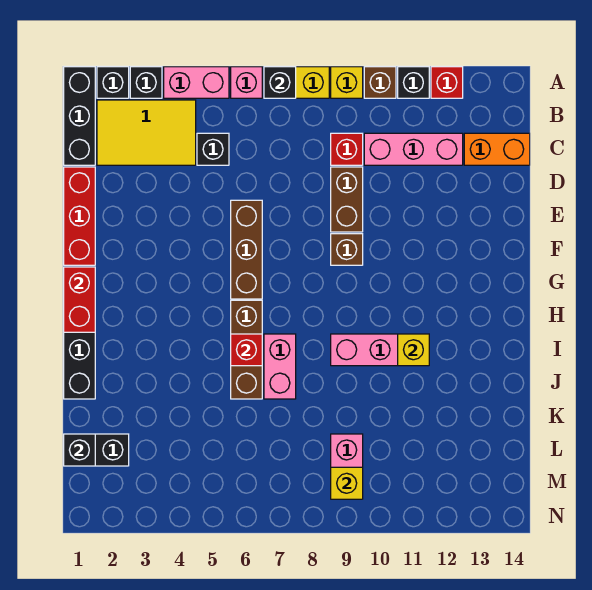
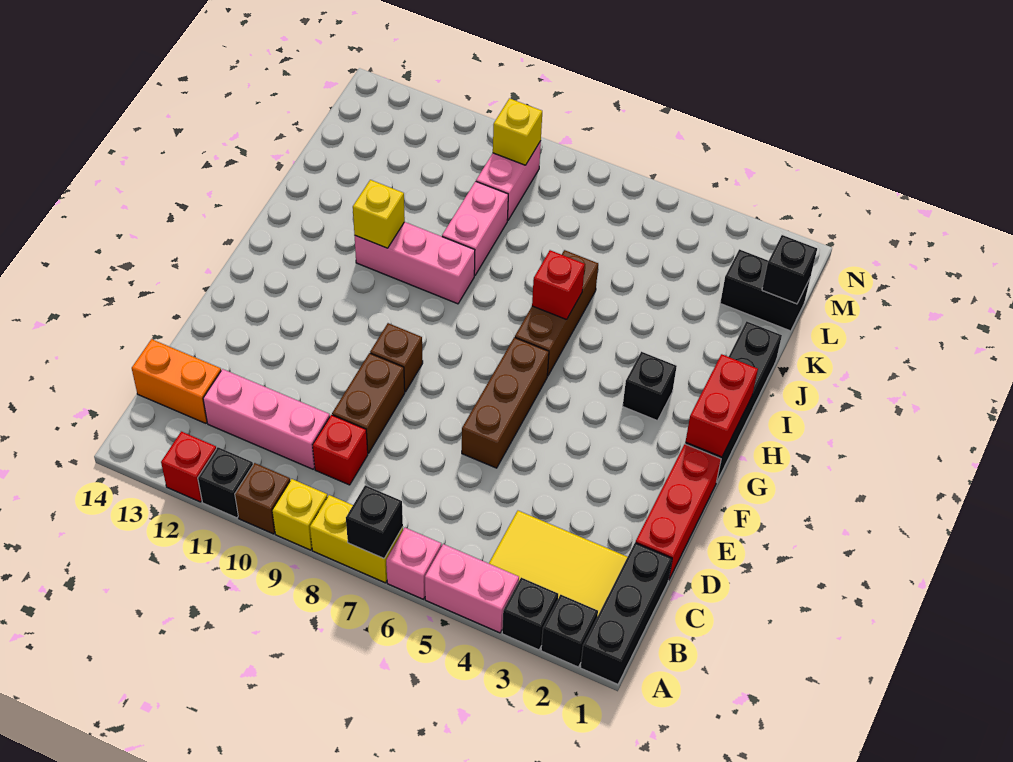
black brick C5 level 1 -> black brick H3 level 1
pink brick I7:J7 level 1 -> pink brick J9:K9 level 1

